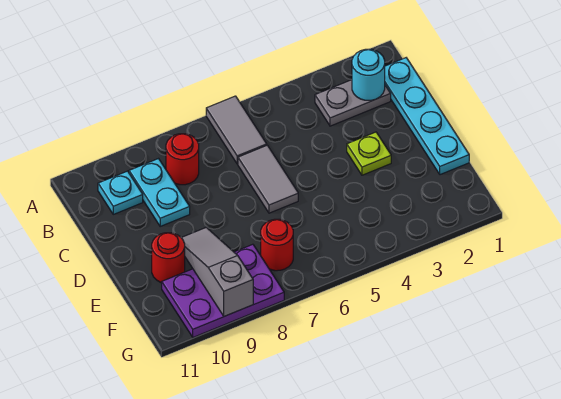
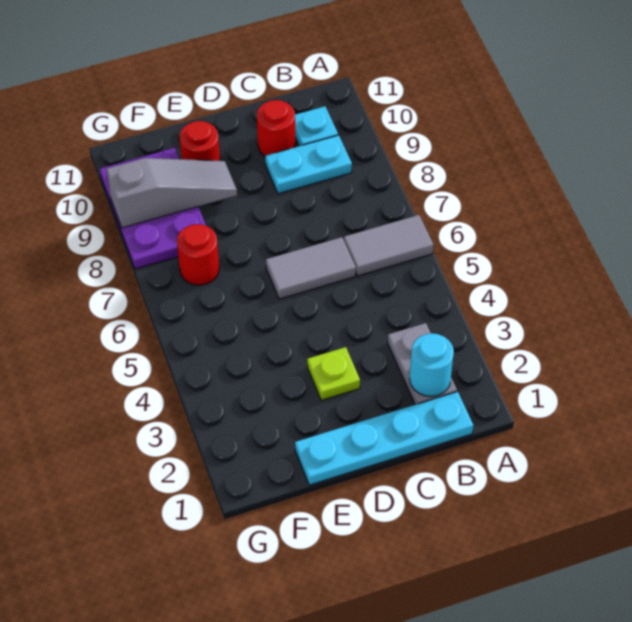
red round brick B8 level 1 -> red round brick C10 level 1

